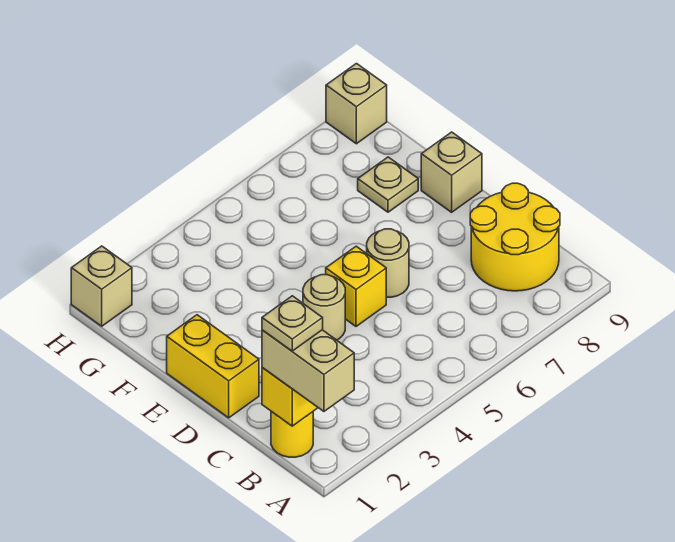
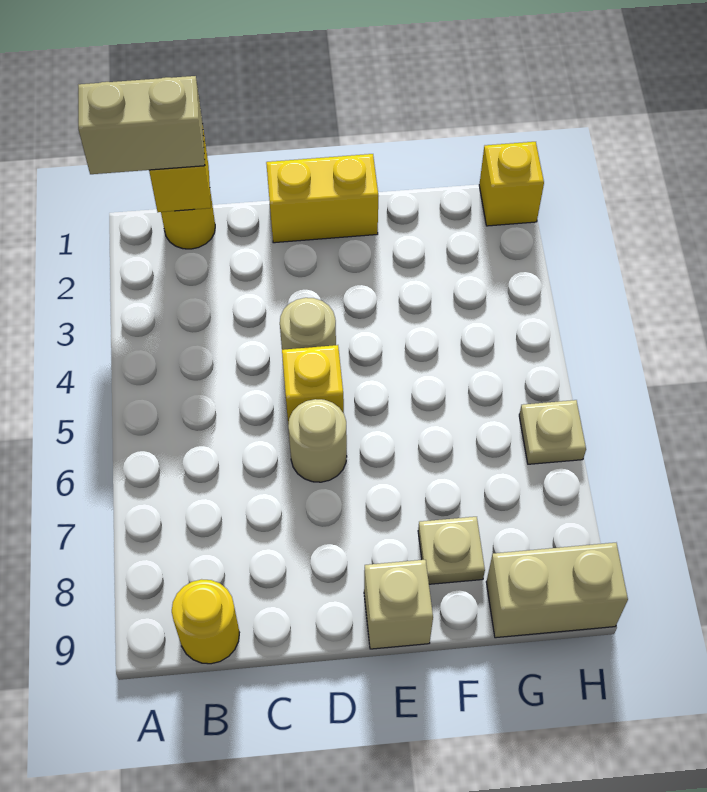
tan plate B1 level 4 -> tan plate H6 level 1
yellow round brick B8:C9 level 1 -> yellow round brick B9 level 1
tan brick H1 level 1 -> yellow brick H1 level 1
tan brick H9 level 1 -> tan brick G9:H9 level 1

